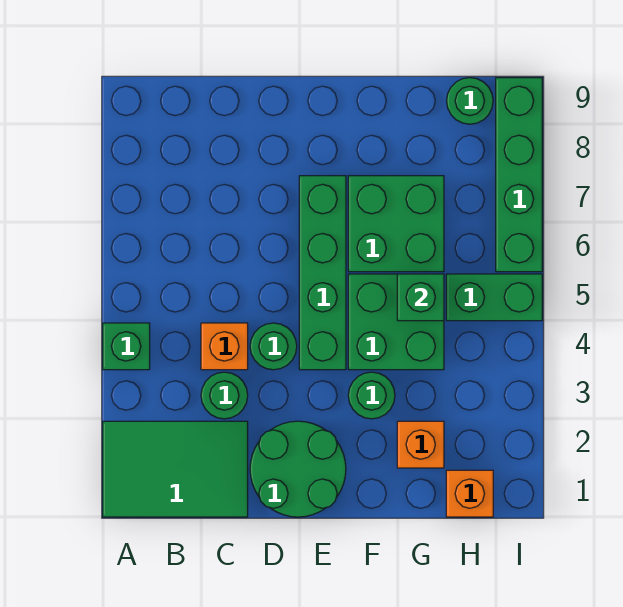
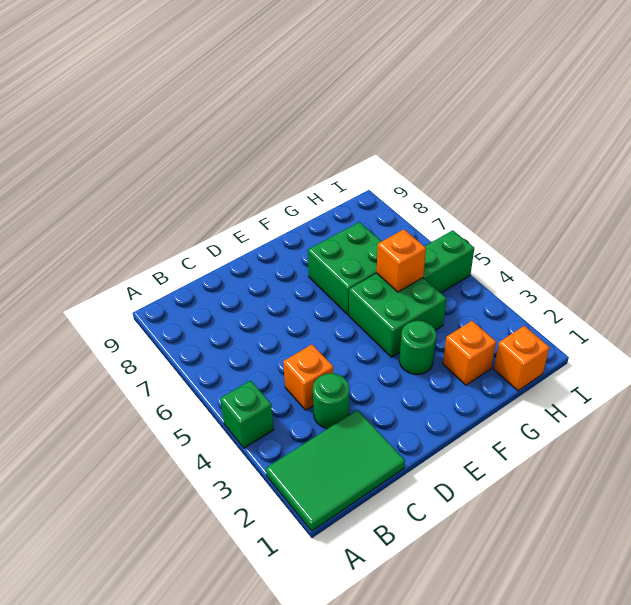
green round brick D1:E2 level 1 -> none
green round brick D4 level 1 -> none
green brick E4:E7 level 1 -> none
green brick G5 level 2 -> orange brick G5 level 2
green round brick H9 level 1 -> none
green brick I6:I9 level 1 -> none

